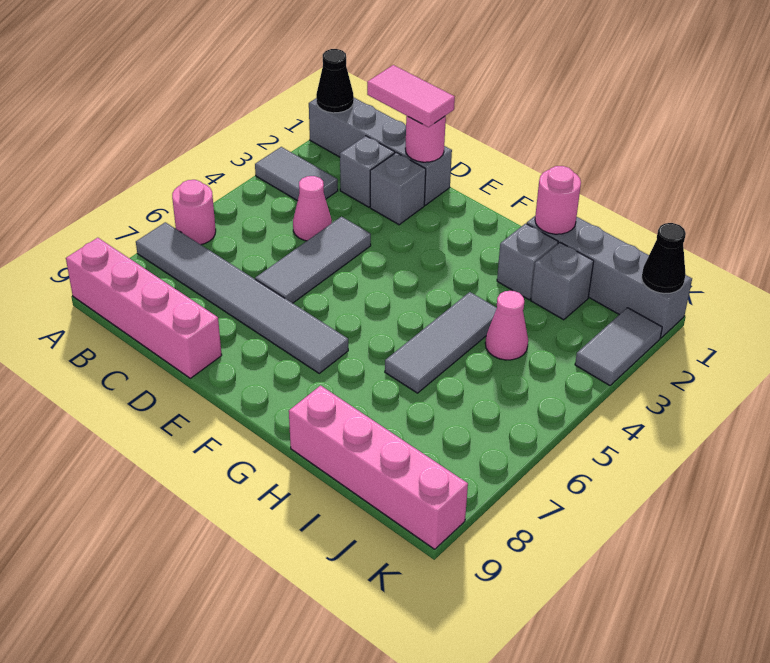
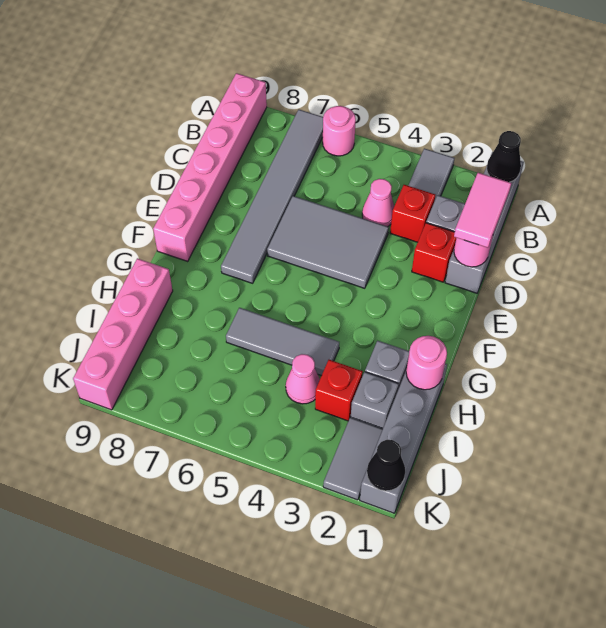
pink brick A9:D9 level 1 -> pink brick A9:F9 level 1
none -> red brick C3 level 1
grey brick D2 level 1 -> red brick D2 level 1
grey tile D4:D6 level 1 -> grey tile D4:E6 level 1
none -> red brick I3 level 1
grey tile K2:K3 level 1 -> grey tile J2:K2 level 1

